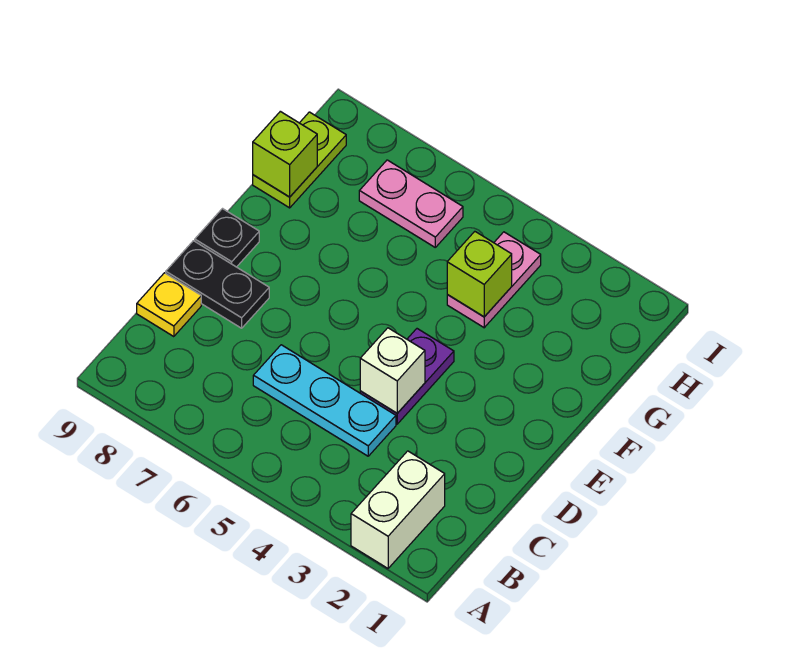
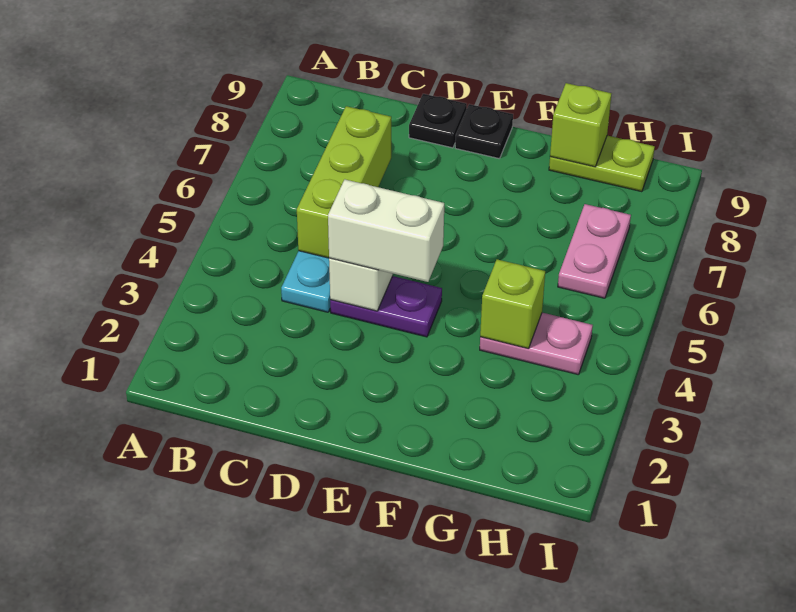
white brick A2:B2 level 1 -> white brick D4:E4 level 3
none -> lime brick C5:C7 level 2
yellow plate C9 level 1 -> none
black plate D8:D9 level 1 -> black plate D9 level 1

